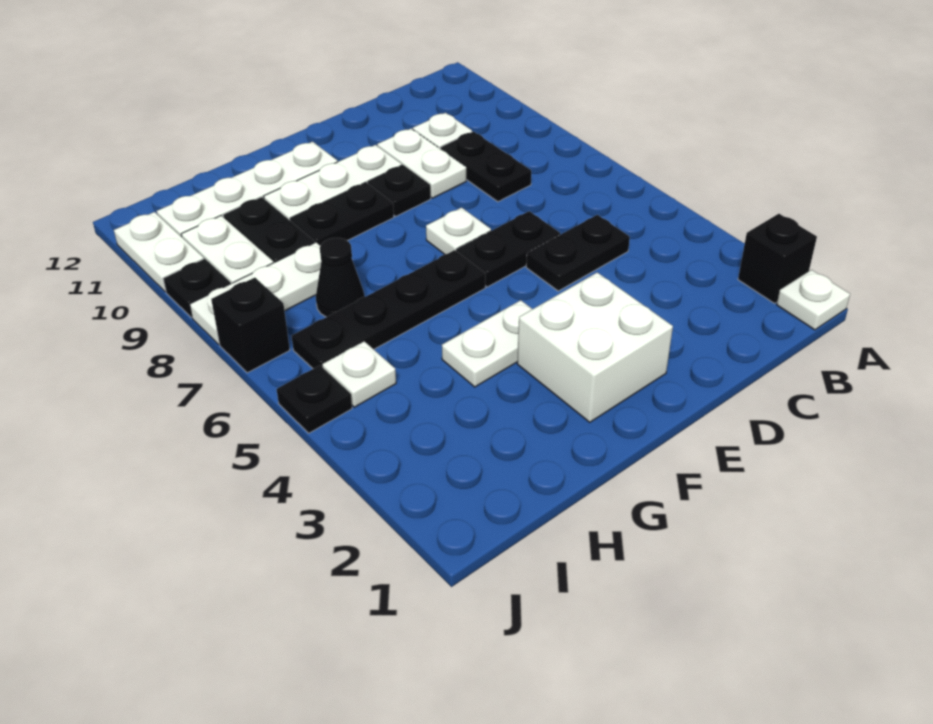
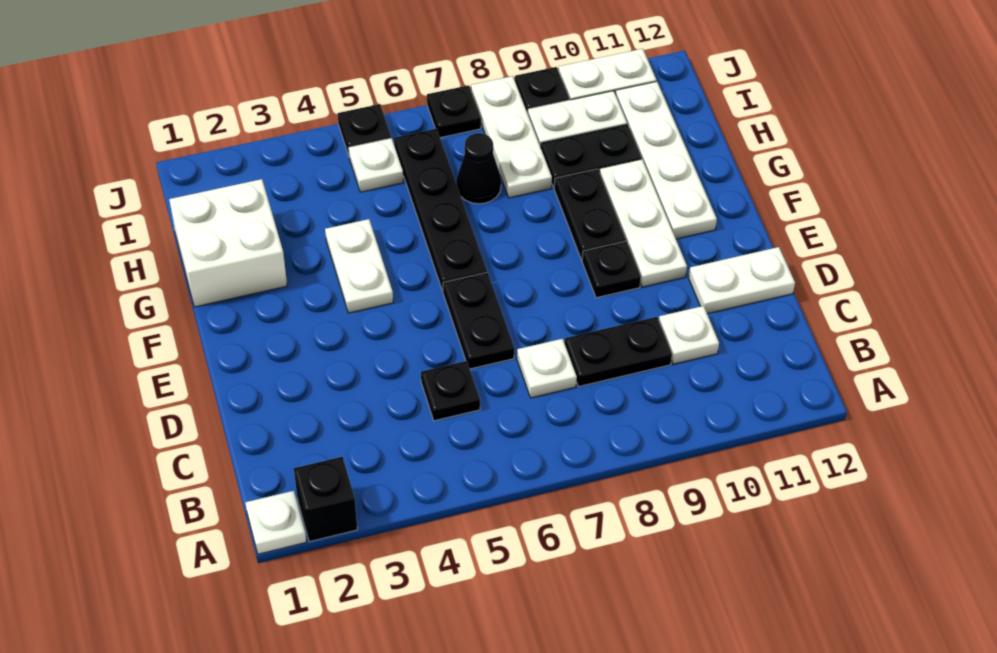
black plate C5:D5 level 1 -> black plate C5 level 1
white plate D9:D10 level 1 -> white plate D11:D12 level 1
white brick E2:F3 level 1 -> white brick G1:H2 level 1
white plate E7 level 1 -> white plate C7 level 1
black brick J7 level 1 -> black plate J7 level 1

